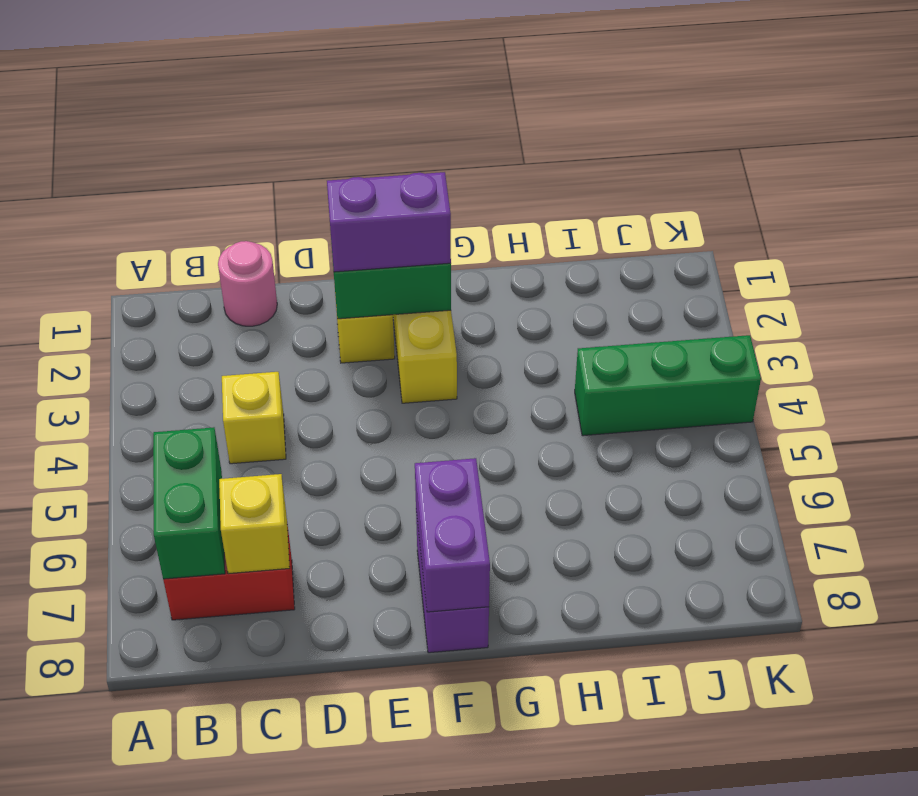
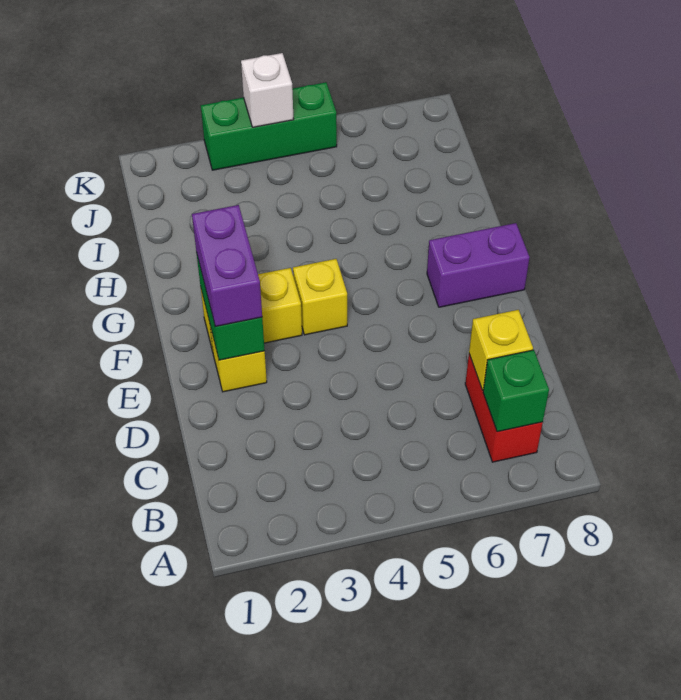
green brick B6:B7 level 2 -> green brick B7 level 2
pink round brick C1 level 1 -> none
yellow brick C4 level 1 -> yellow brick F4 level 1
purple brick F7:F8 level 2 -> none
green brick I4:K4 level 1 -> green brick K3:K5 level 1
none -> white brick K4 level 2

